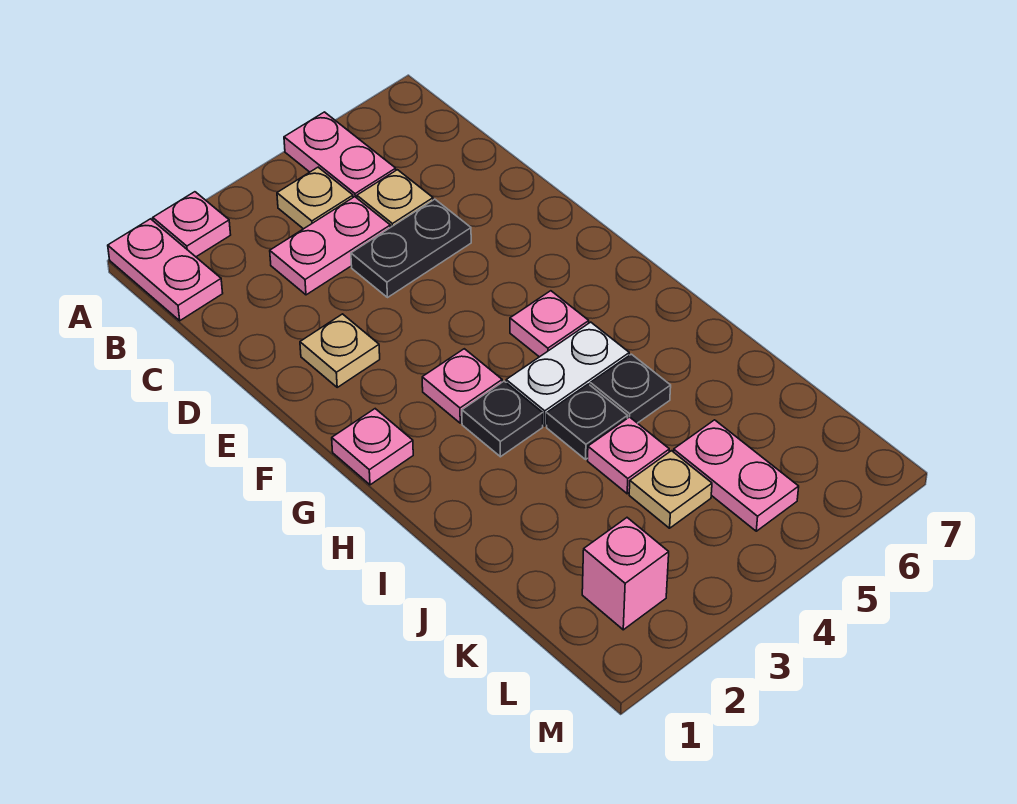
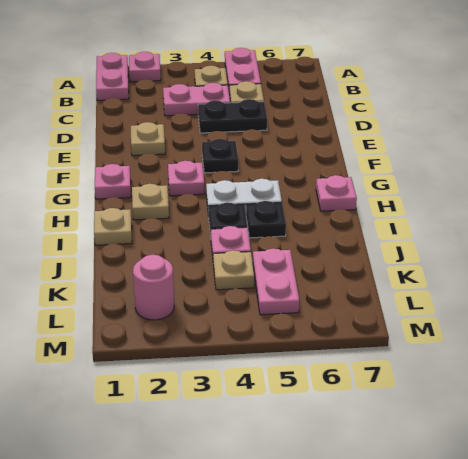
pink plate G5 level 1 -> pink plate H7 level 1
none -> tan plate H2 level 1
black plate H3 level 1 -> black plate F4 level 1
none -> tan plate I1 level 1
pink brick L2 level 1 -> pink round brick L2 level 1

